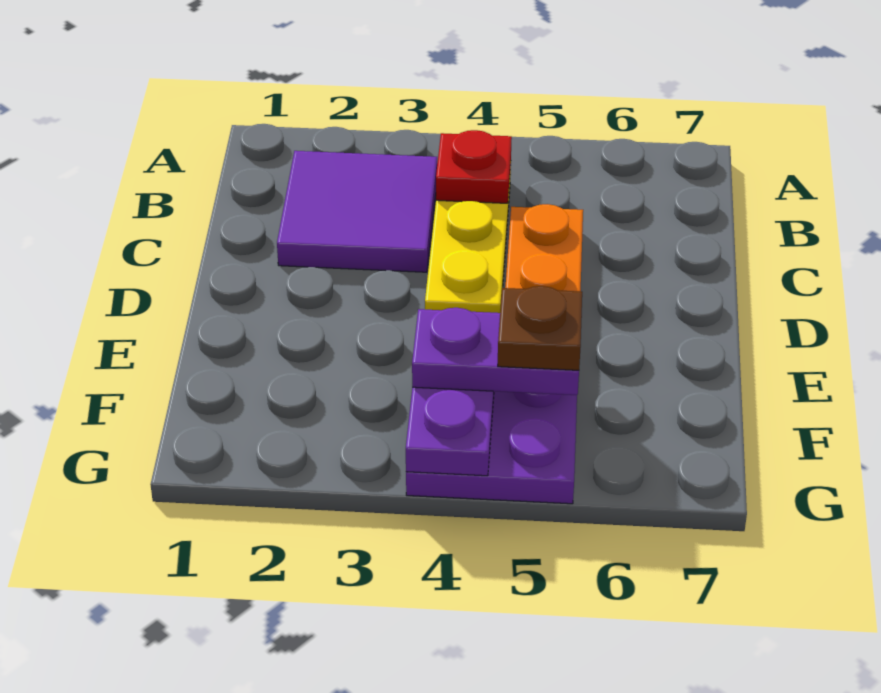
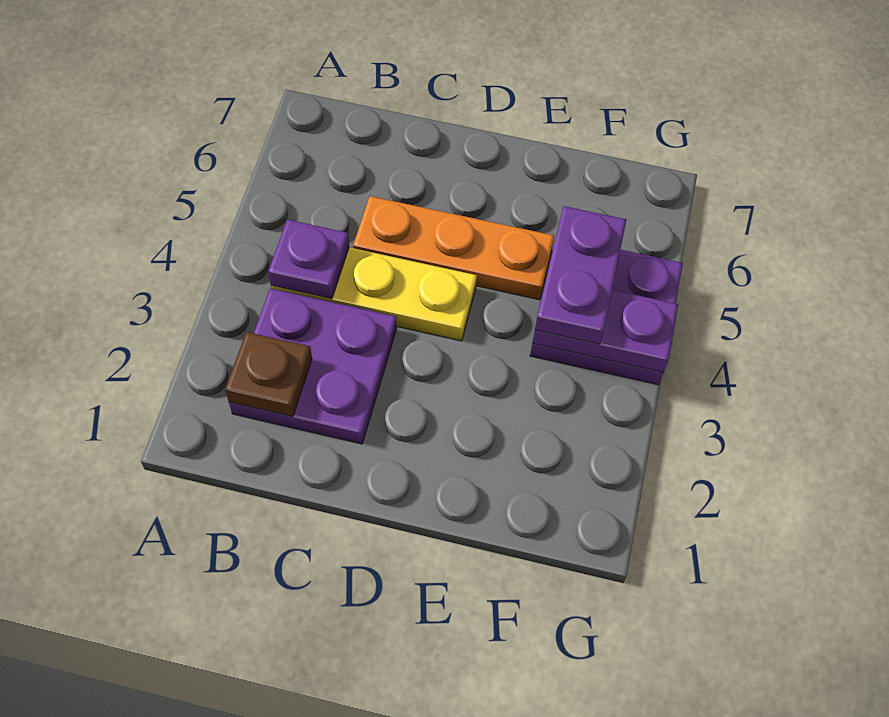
purple tile B2:C3 level 1 -> purple plate B2:C3 level 1
red plate B4 level 2 -> purple plate B4 level 2
brown plate F5 level 4 -> brown plate B2 level 2

